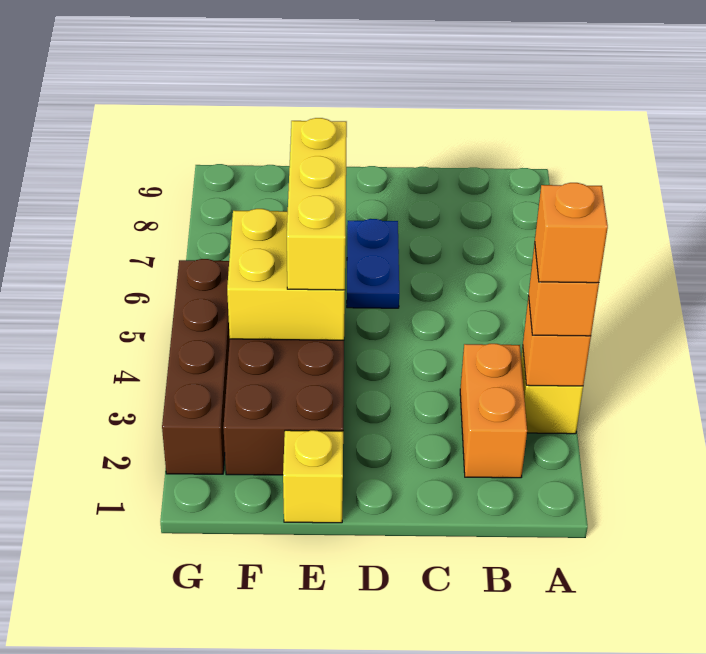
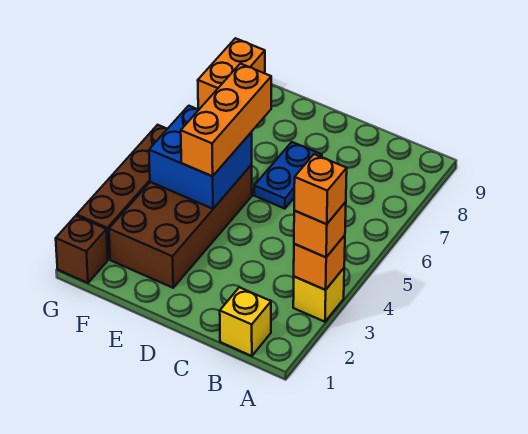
orange brick B2:B3 level 1 -> orange brick G8:G9 level 1
yellow brick E1 level 1 -> yellow brick B1 level 1
yellow brick E4:F5 level 2 -> blue brick E4:F5 level 2
yellow brick E4:E6 level 3 -> orange brick E4:E6 level 3
none -> brown brick G1 level 1

